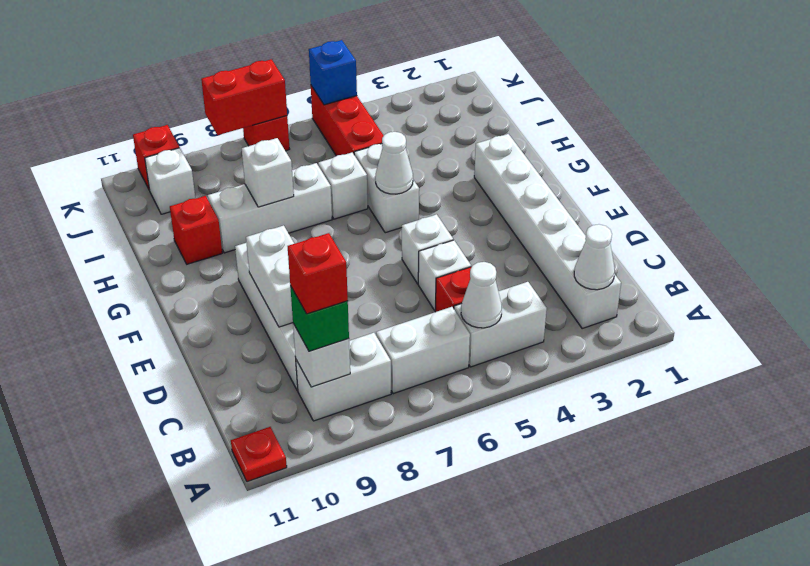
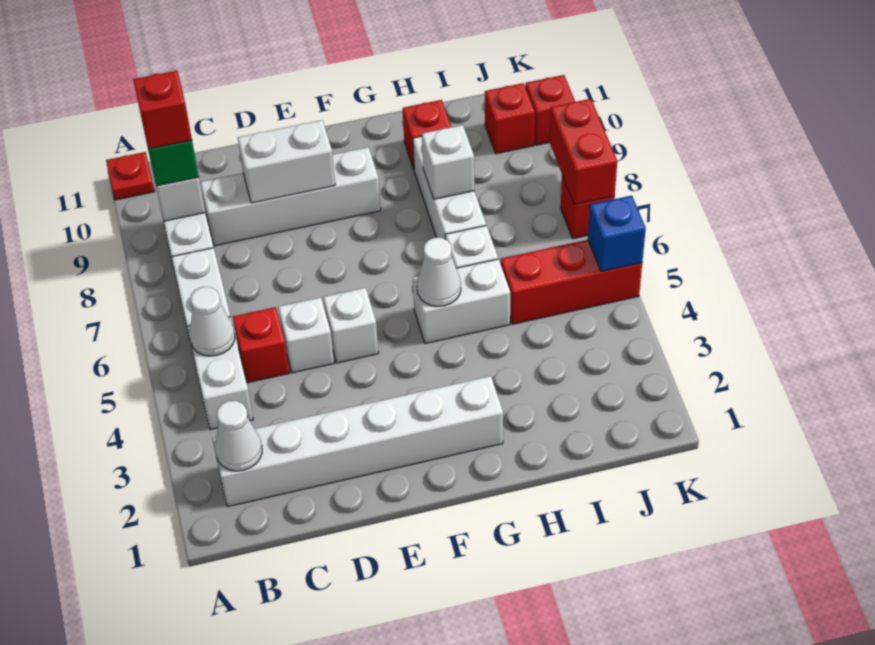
white brick J10 level 1 -> red brick J10 level 1

